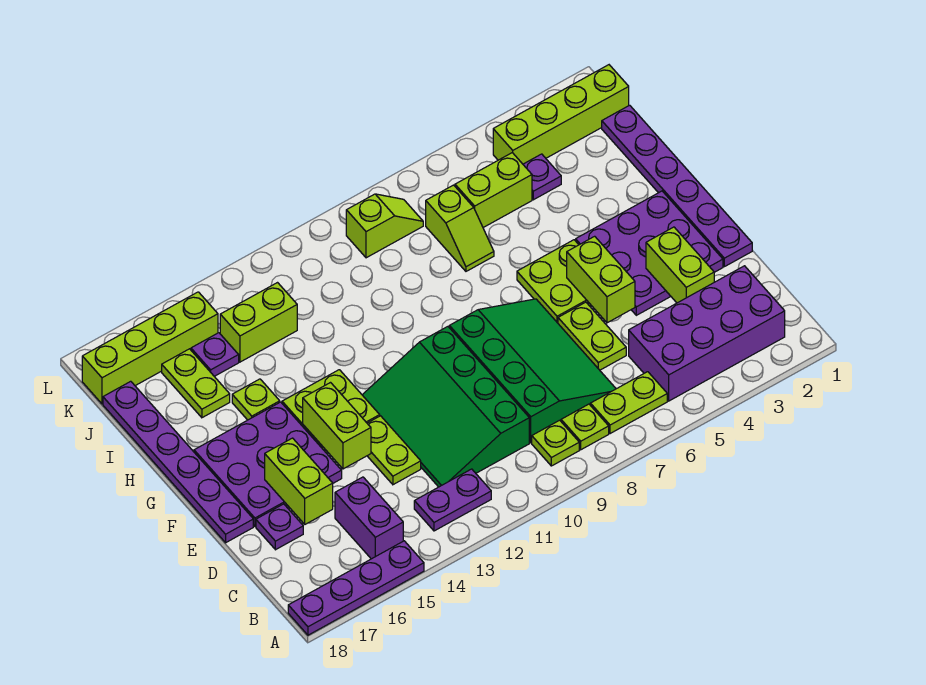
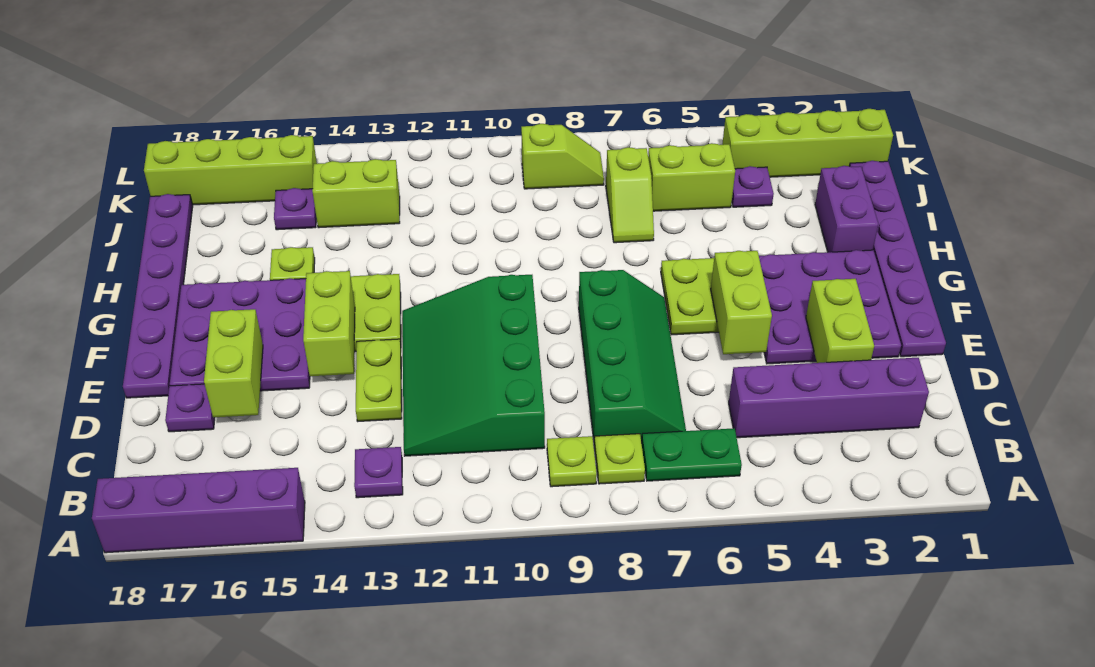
purple plate A15:A18 level 1 -> purple brick A15:A18 level 1
purple brick B2:C5 level 1 -> purple brick C2:C5 level 1
lime plate B6:B7 level 1 -> green plate B6:B7 level 1
purple plate B12:B13 level 1 -> purple plate B13 level 1
purple brick B15:C15 level 1 -> purple brick H2:I2 level 1
green slope C7:F9 level 1 top 9 -> green slope C7:F8 level 1 top 8
lime plate D6:E6 level 1 -> none
lime plate I16:J16 level 1 -> none

